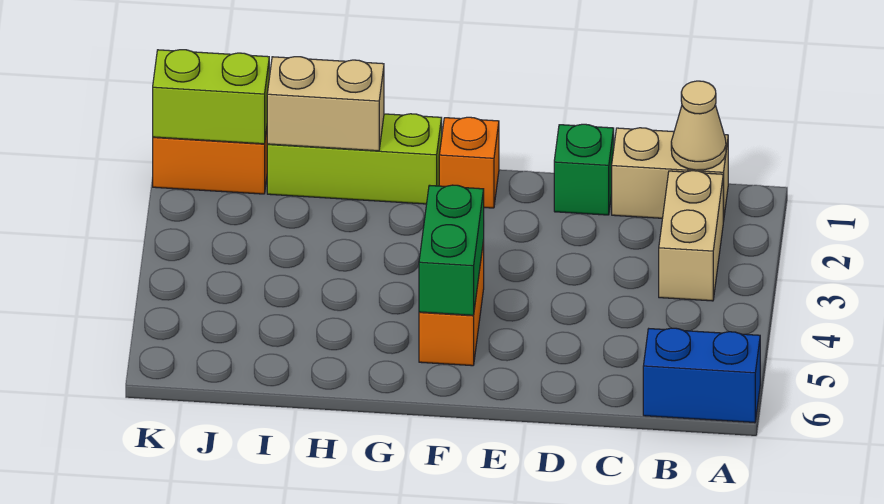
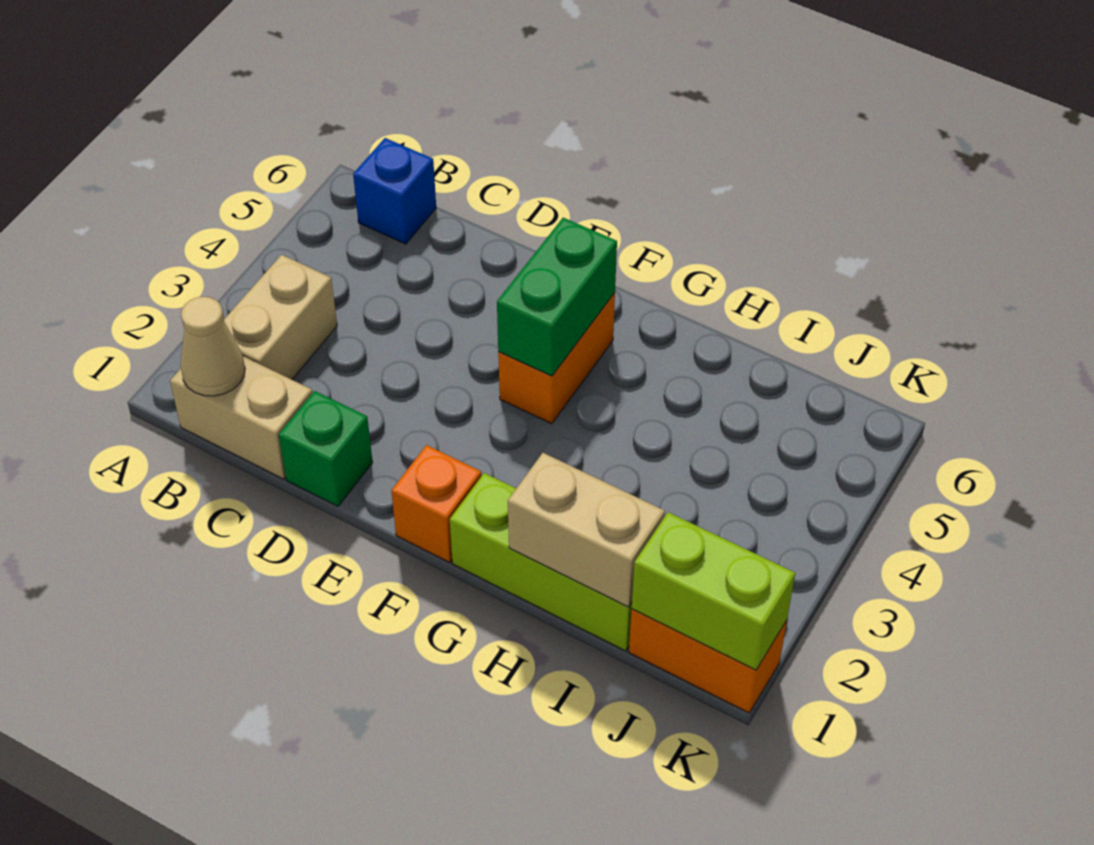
blue brick A6:B6 level 1 -> blue brick B6 level 1

